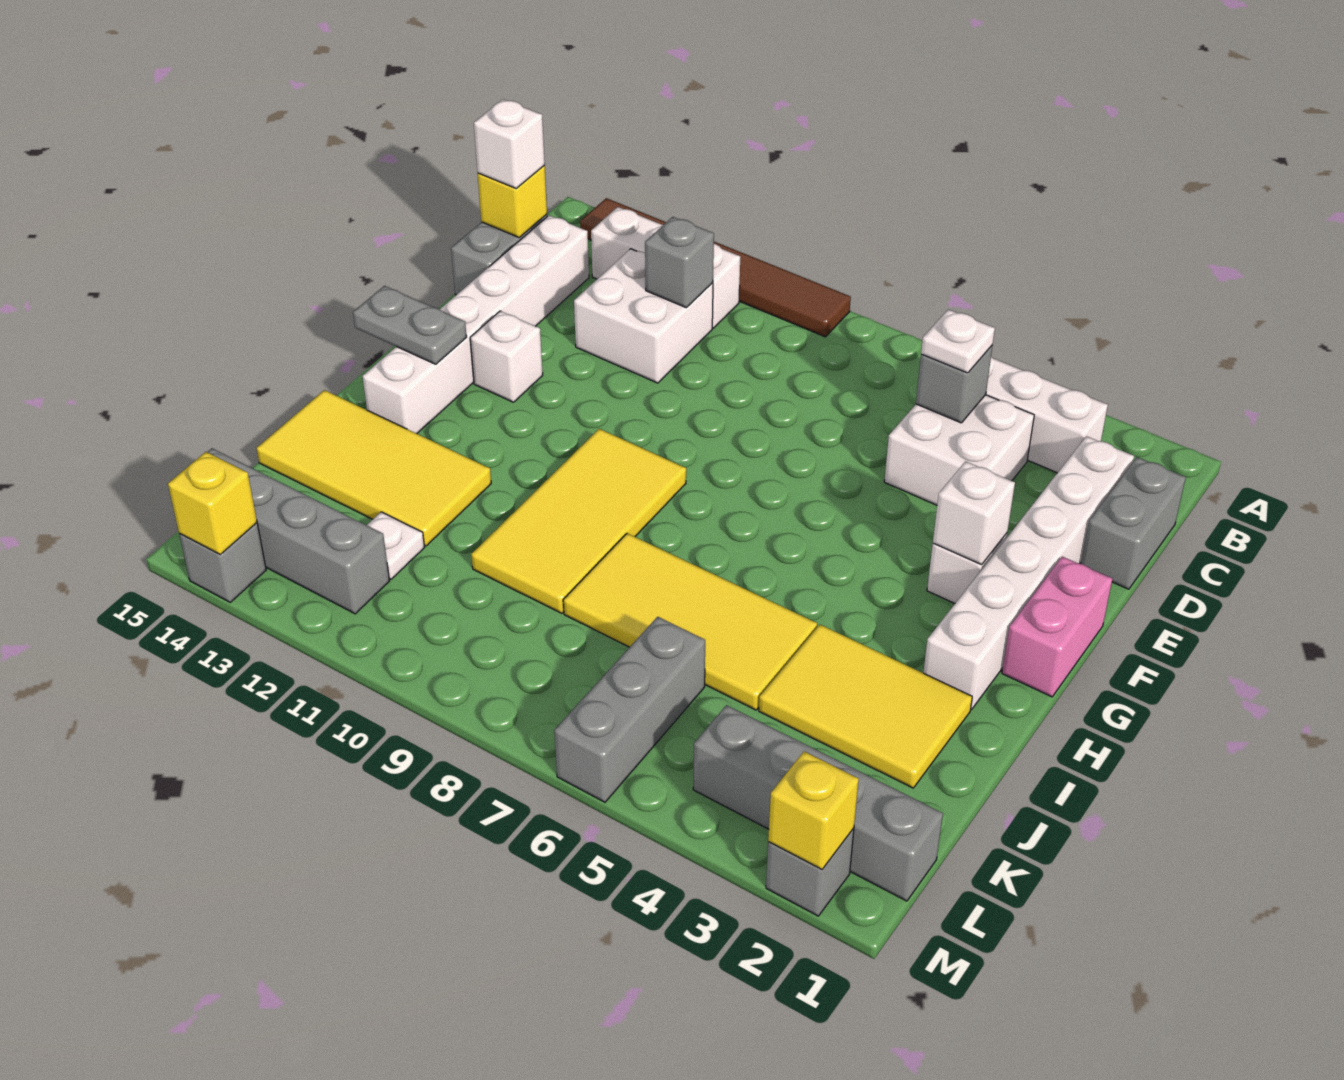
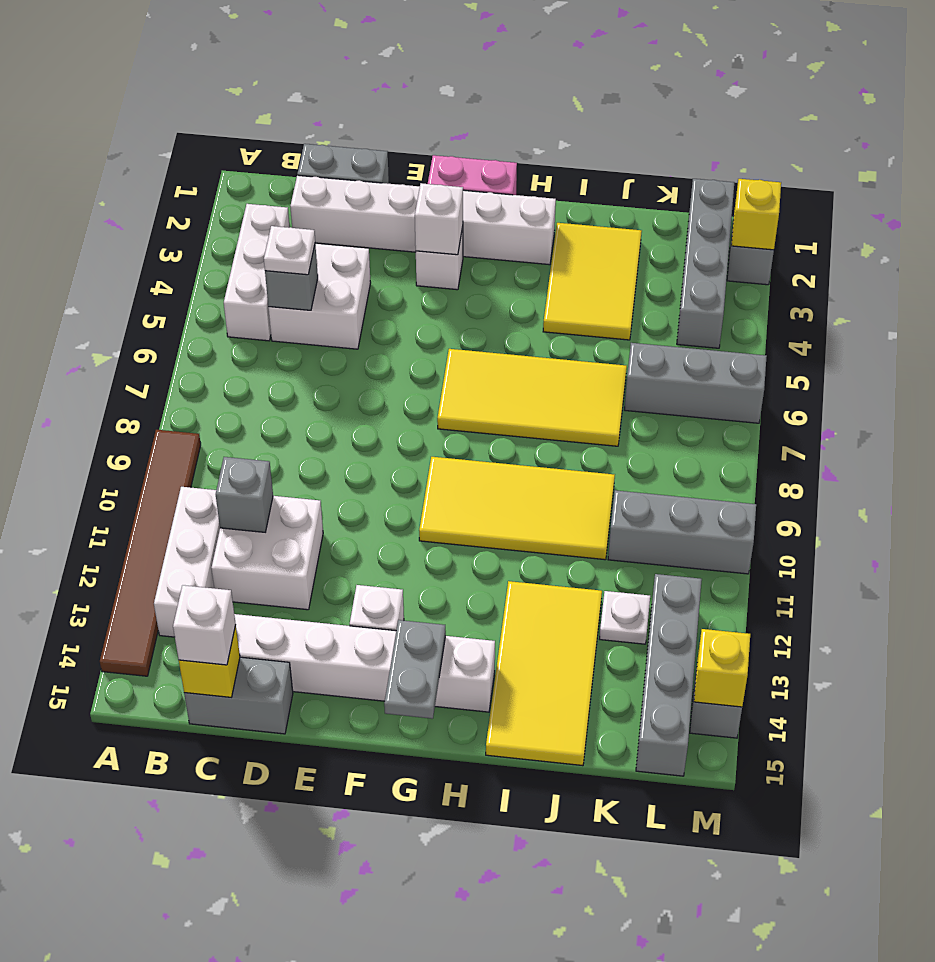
yellow tile I5:J8 level 1 -> yellow tile G6:J7 level 1
none -> grey brick K10:M10 level 1

